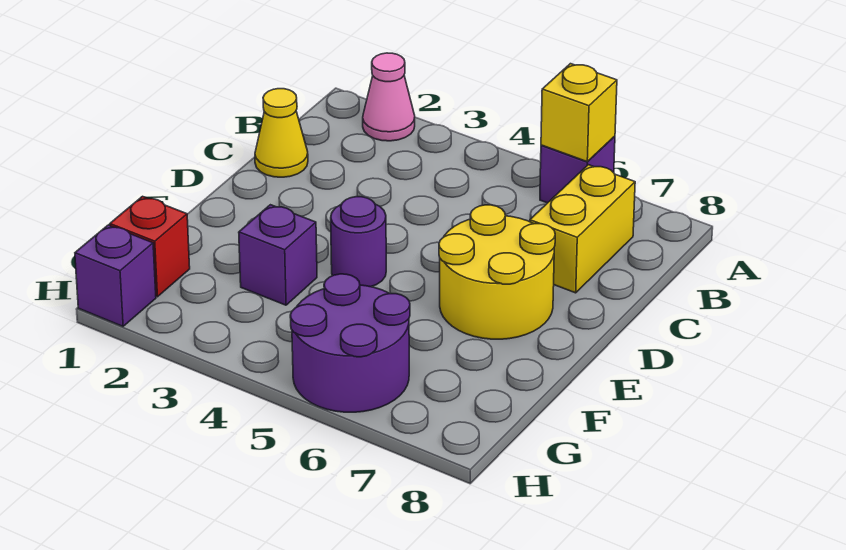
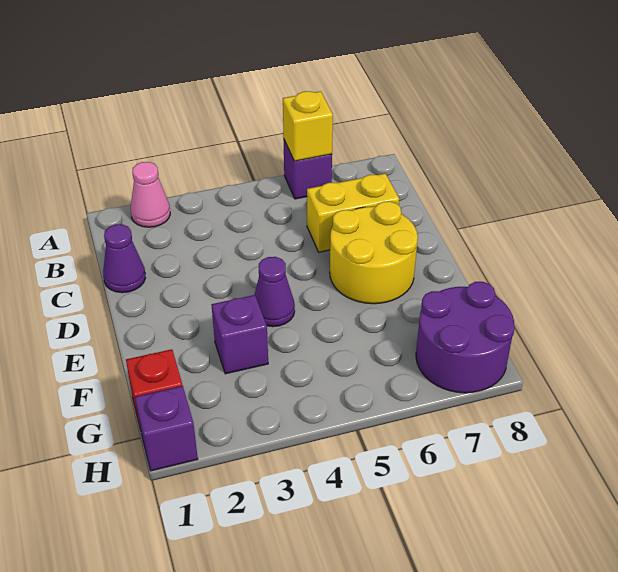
yellow brick B7:C7 level 1 -> yellow brick C6:C7 level 1
yellow cone C1 level 1 -> purple cone C1 level 1
purple round brick E4 level 1 -> purple cone E4 level 1
purple round brick G5:H6 level 1 -> purple round brick G7:H8 level 1

